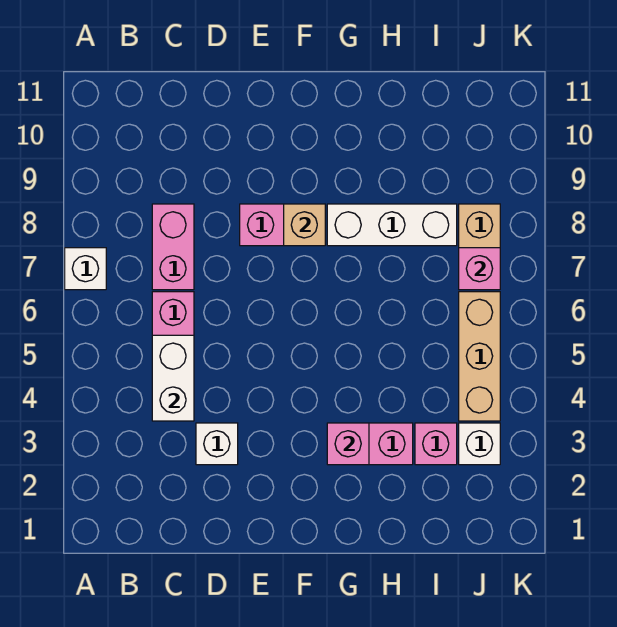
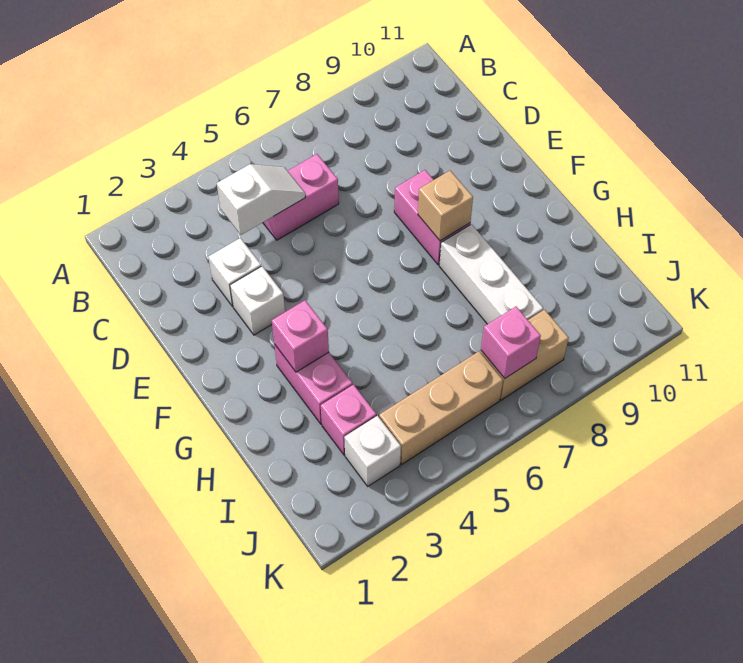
white brick A7 level 1 -> white brick E3 level 1
white brick C4:C5 level 2 -> white slope C4:C5 level 2 top 4
pink brick C7:C8 level 1 -> none

